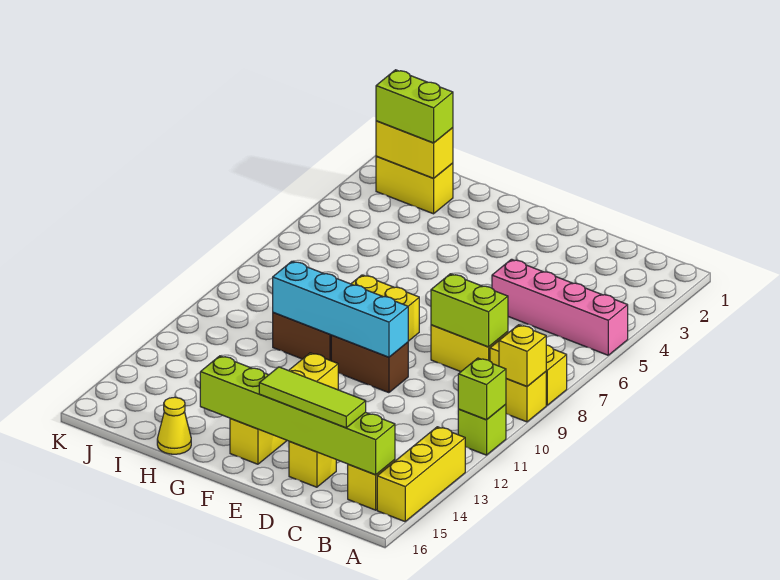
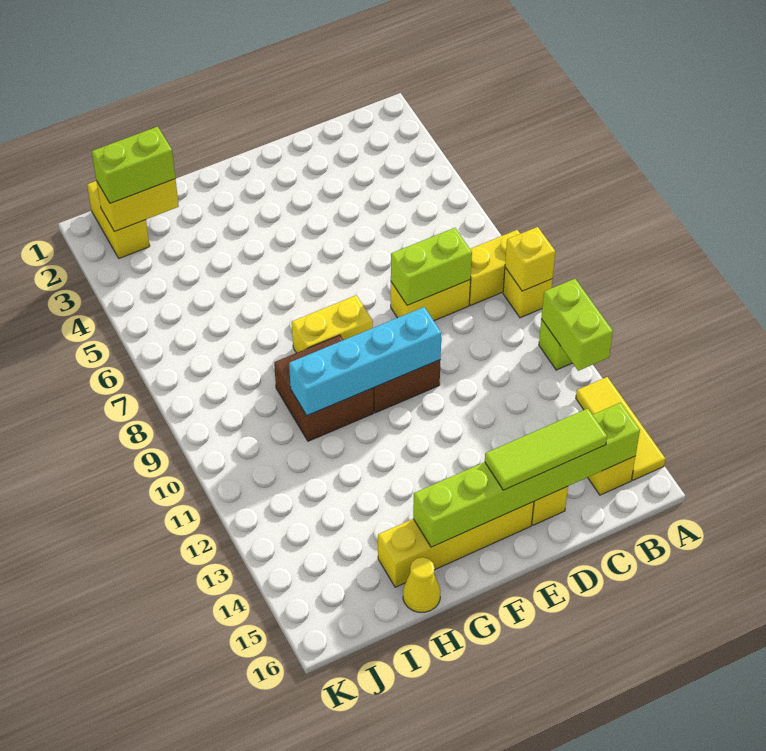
pink brick A5:D5 level 1 -> none
lime brick A11 level 2 -> lime brick A11:A12 level 2
yellow brick A13:A15 level 1 -> yellow tile A13:A15 level 1
yellow brick F12:F15 level 1 -> yellow brick E15:H15 level 1
yellow brick I2:J2 level 1 -> yellow brick J1:J2 level 1

